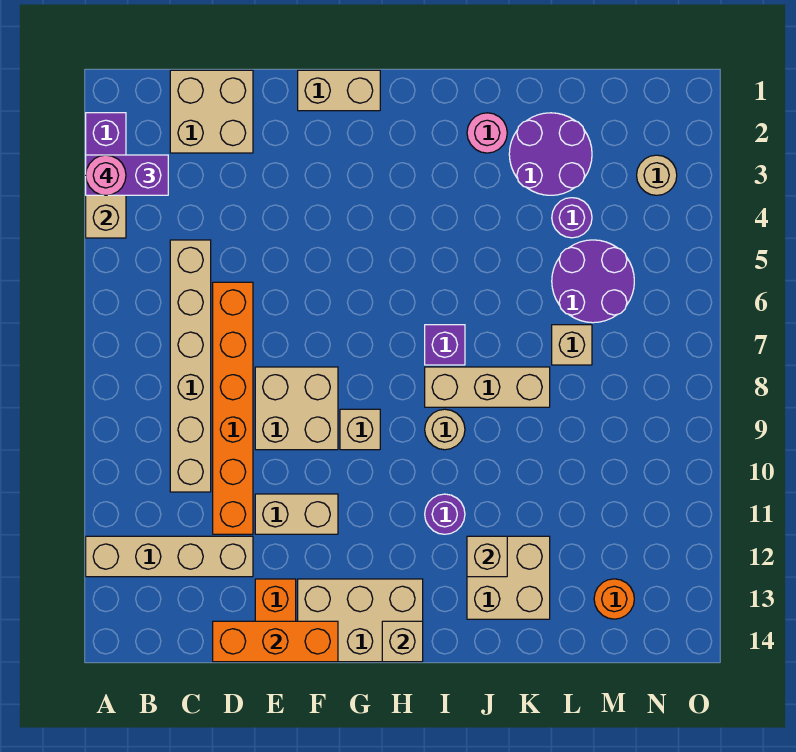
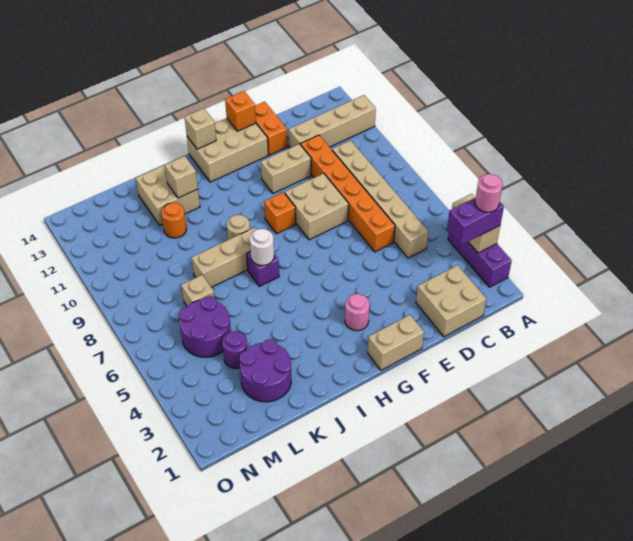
orange brick D14:F14 level 2 -> orange brick F14 level 2
tan brick G9 level 1 -> orange brick G9 level 1
none -> white round brick I7 level 2
purple round brick I11 level 1 -> none
pink round brick J2 level 1 -> pink round brick G3 level 1
orange round brick M13 level 1 -> orange round brick K11 level 1
tan round brick N3 level 1 -> none

